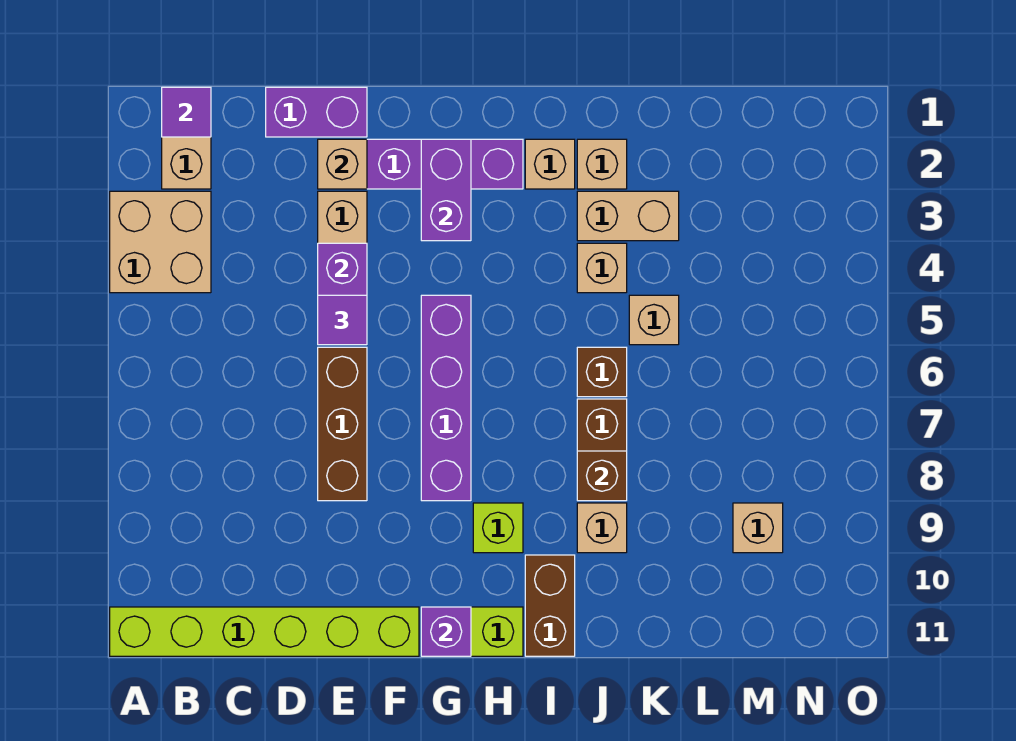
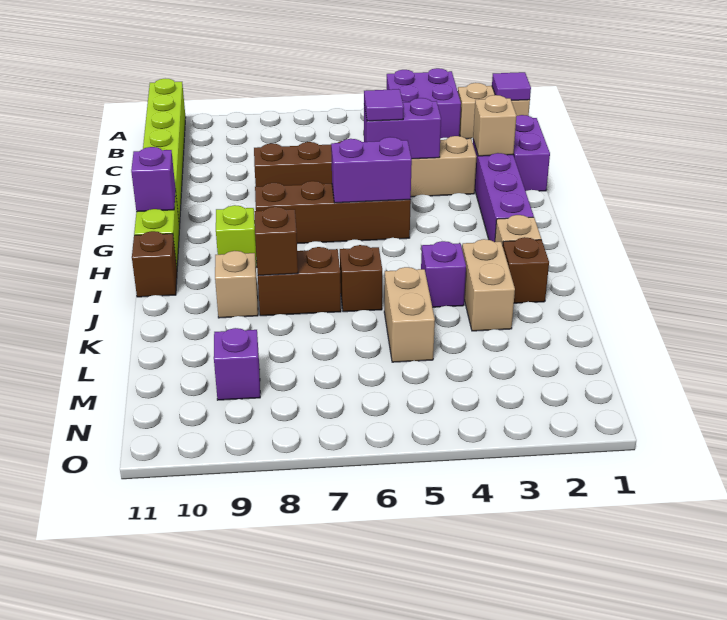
tan brick A3:B4 level 1 -> purple brick A3:B4 level 1
purple brick G2:G3 level 2 -> purple brick G5:G6 level 2
purple brick G5:G8 level 1 -> brown brick G5:G8 level 1
brown brick I10:I11 level 1 -> brown brick I11 level 1
tan brick J2 level 1 -> brown brick J2 level 1
tan brick J4 level 1 -> purple brick J4 level 1
tan brick K5 level 1 -> tan brick K5:L5 level 1
tan brick M9 level 1 -> purple brick M9 level 1

